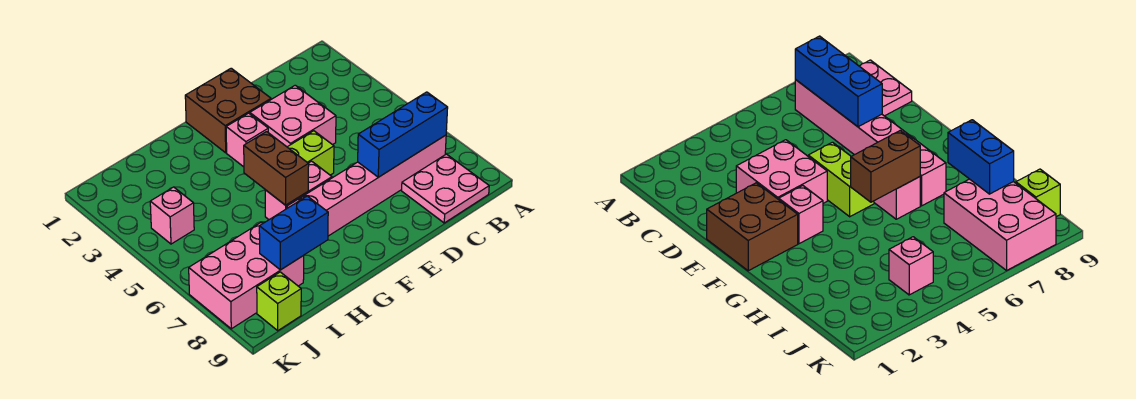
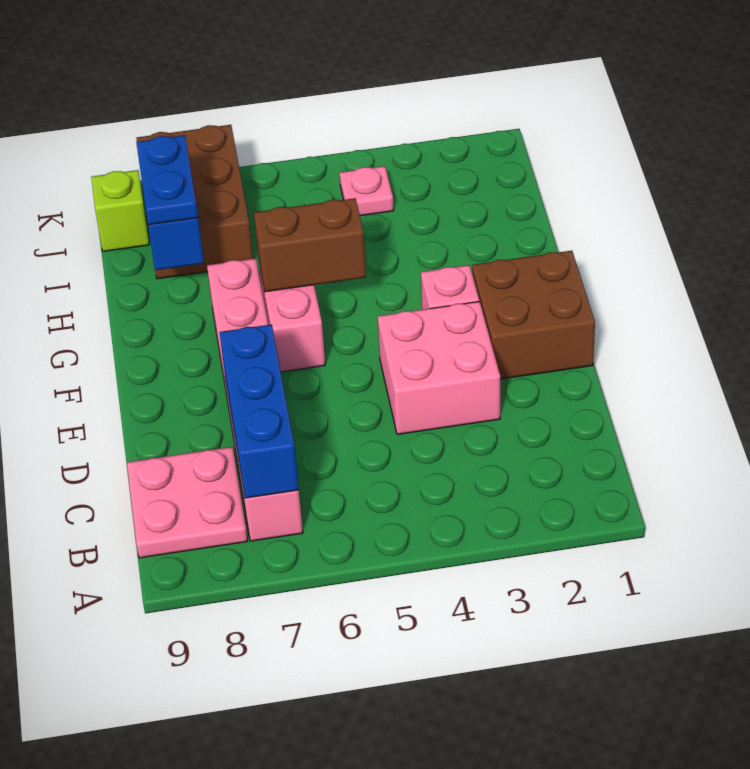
lime brick E5:F5 level 1 -> none
none -> blue plate H8:I8 level 3
pink brick I7:K8 level 1 -> brown brick I7:K8 level 1
pink brick J4 level 1 -> pink plate J4 level 1

